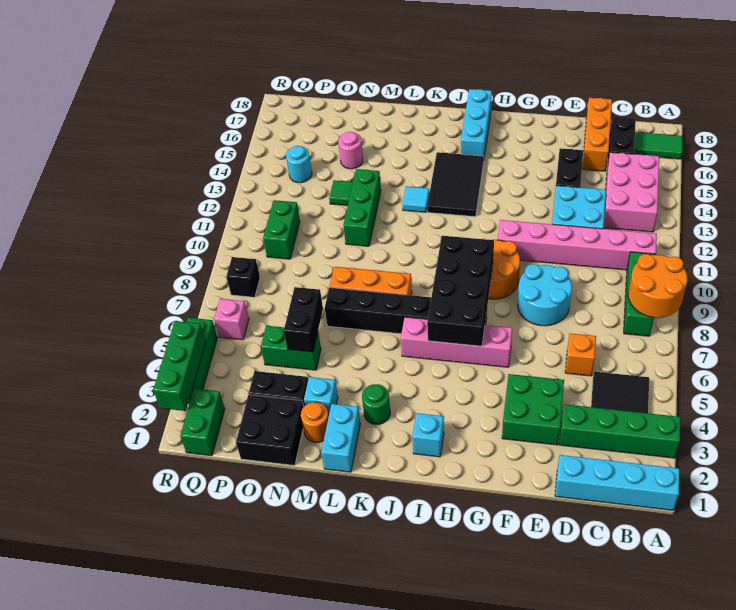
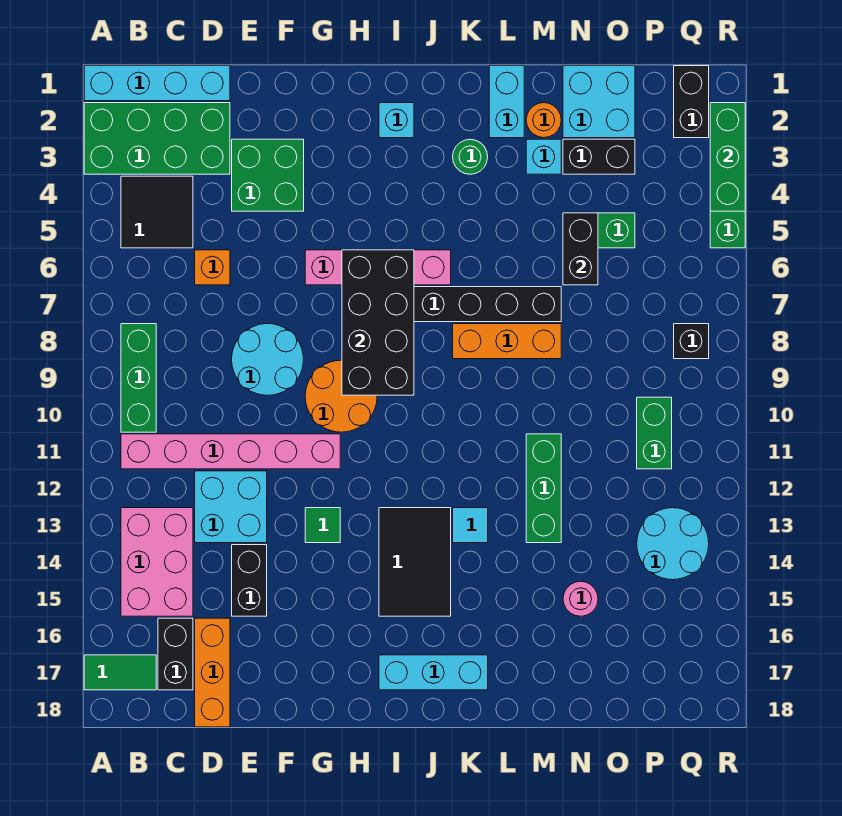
green brick A3:D3 level 1 -> green brick A2:D3 level 1
orange round brick A8:B9 level 2 -> none
cyan brick I16:I18 level 1 -> cyan brick I17:K17 level 1
black brick N1:O2 level 1 -> cyan brick N1:O2 level 1
green tile N13 level 1 -> green tile G13 level 1
cyan round brick P14 level 1 -> cyan round brick P13:Q14 level 1
green brick Q1:Q2 level 1 -> black brick Q1:Q2 level 1
pink brick Q6 level 1 -> none

